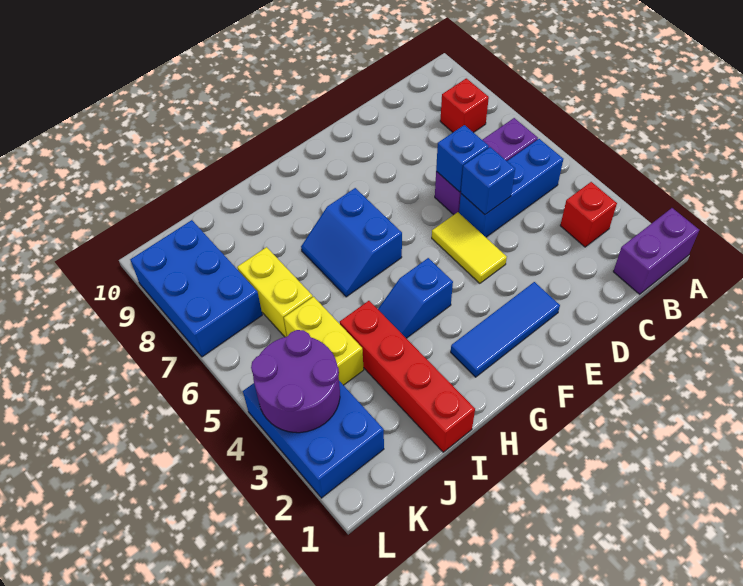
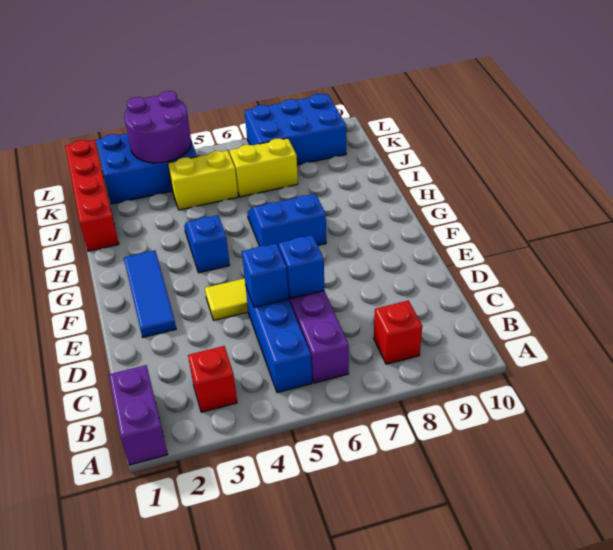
red brick I1:I4 level 1 -> red brick I1:L1 level 1

